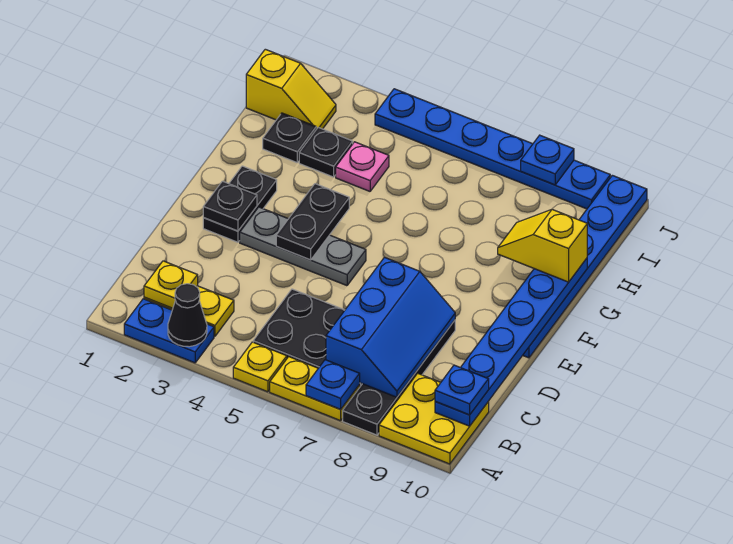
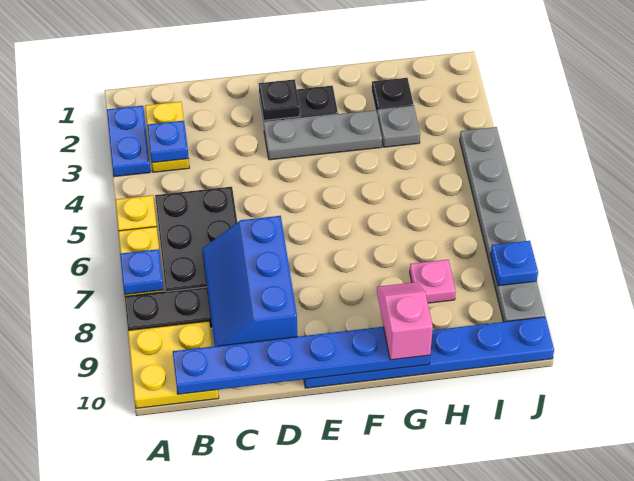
black cone A3 level 2 -> none
yellow plate B2 level 2 -> none
blue slope B7:D8 level 2 top 7 -> blue slope C7:D9 level 2 top D
blue plate B10 level 3 -> blue plate B3 level 2
grey plate E3:E5 level 1 -> grey plate E3:G3 level 1
black plate E4:F4 level 2 -> none
yellow slope G9:G10 level 3 top 10 -> pink slope G9:G10 level 3 top 10
black plate H3 level 1 -> grey plate H3 level 1
pink plate H4 level 1 -> pink plate H8 level 1
yellow slope I1:I2 level 1 top 1 -> none
blue plate J4:J9 level 1 -> grey plate J4:J9 level 1

